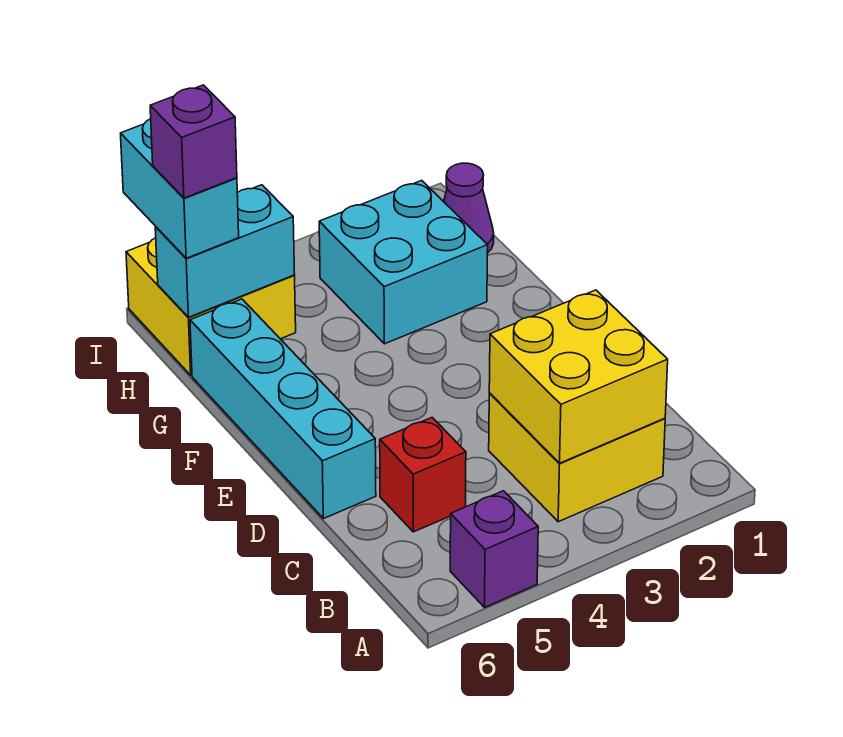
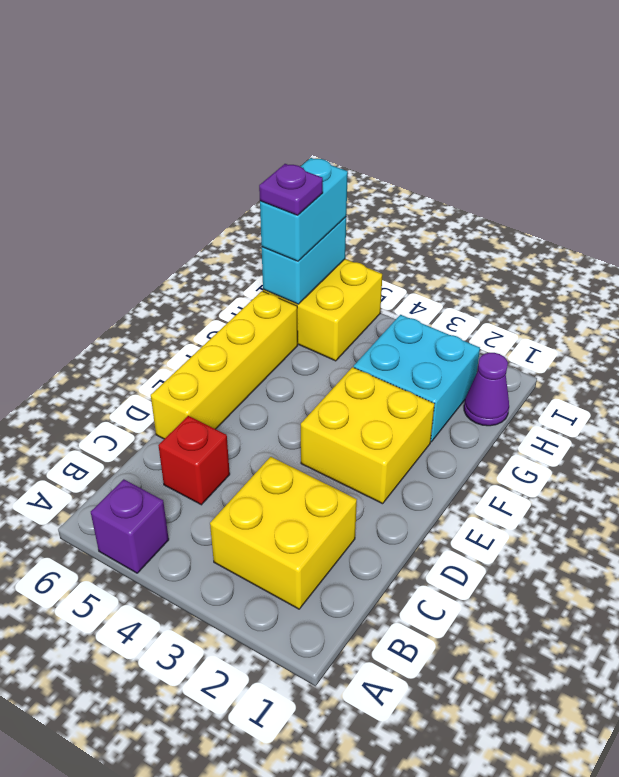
yellow brick B2:C3 level 2 -> yellow brick E2:F3 level 1
cyan brick D6:G6 level 1 -> yellow brick D6:G6 level 1
cyan brick H5:H6 level 2 -> cyan brick H6:I6 level 2
purple brick H6 level 4 -> purple plate H6 level 4

